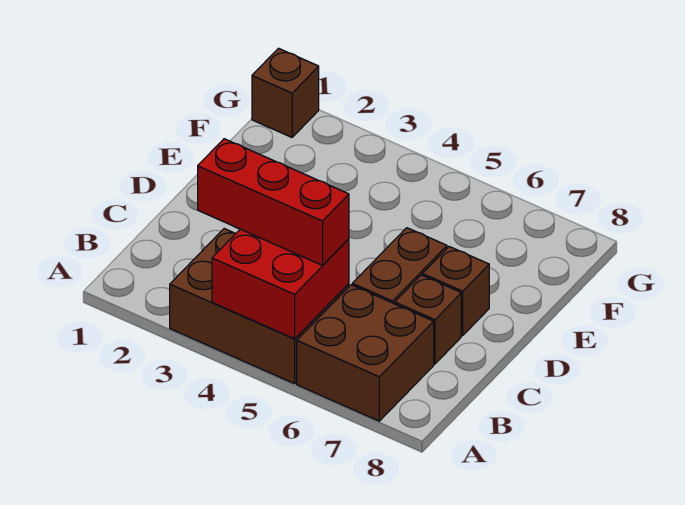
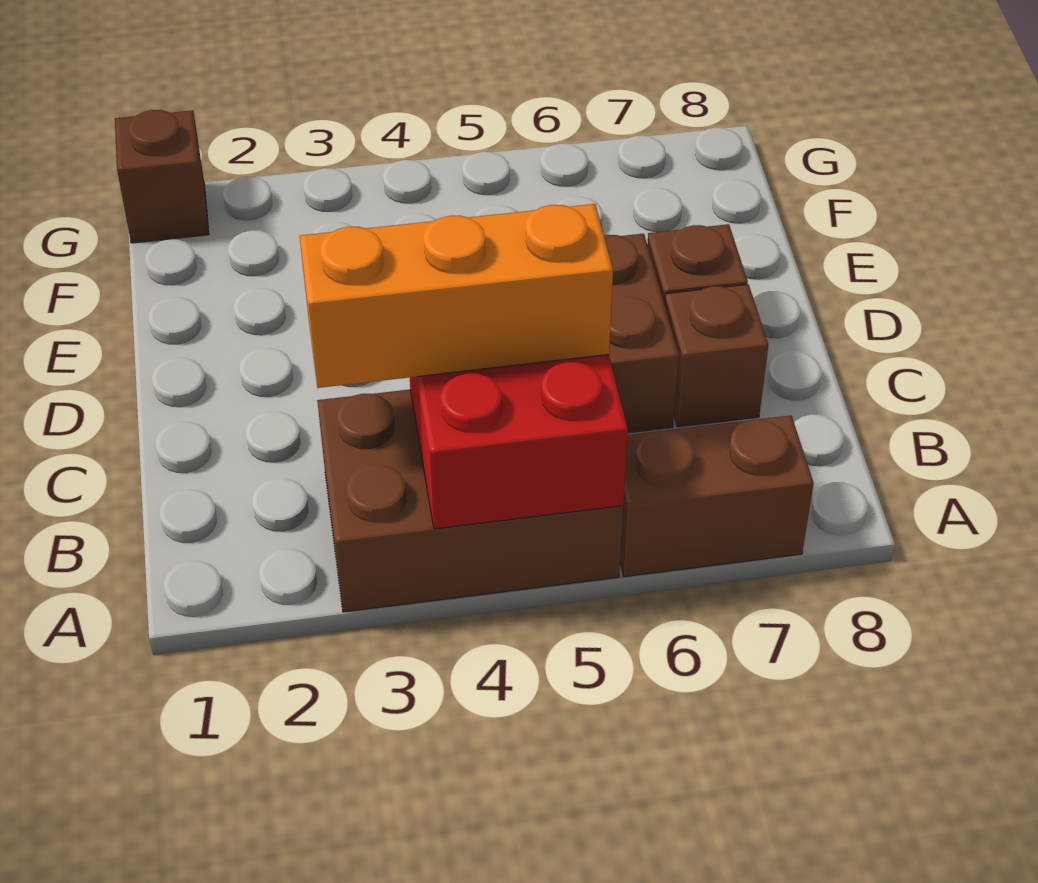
brown brick A6:B7 level 1 -> brown brick A6:A7 level 1
red brick B3:B5 level 3 -> orange brick B3:B5 level 3

